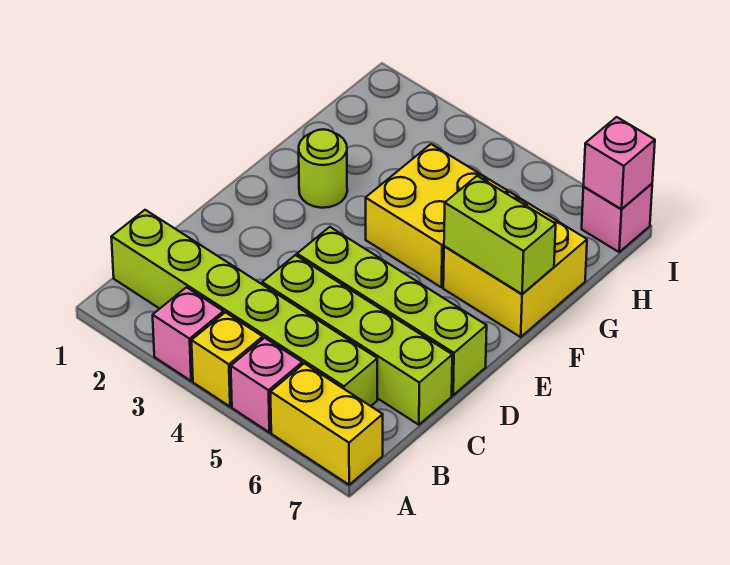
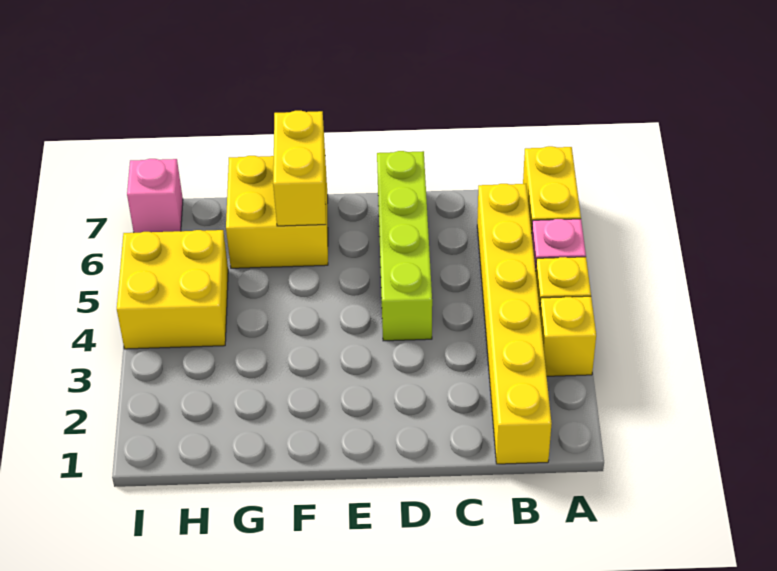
pink brick A3 level 1 -> yellow brick A3 level 1
lime brick B1:B6 level 1 -> yellow brick B1:B6 level 1
lime brick C4:C7 level 1 -> none
lime round brick F2 level 1 -> none
yellow brick F4:G5 level 1 -> yellow brick H4:I5 level 1
lime brick F6:F7 level 2 -> yellow brick F6:F7 level 2
pink brick I7 level 2 -> none

